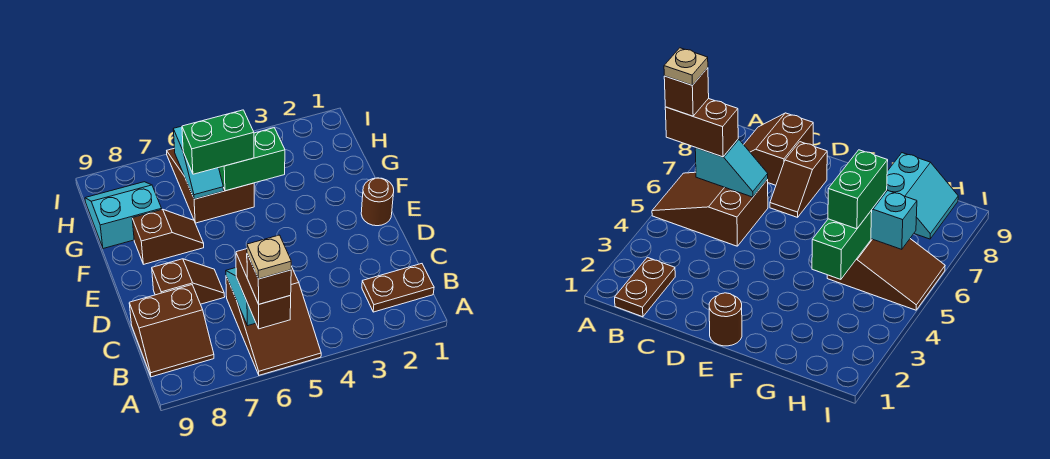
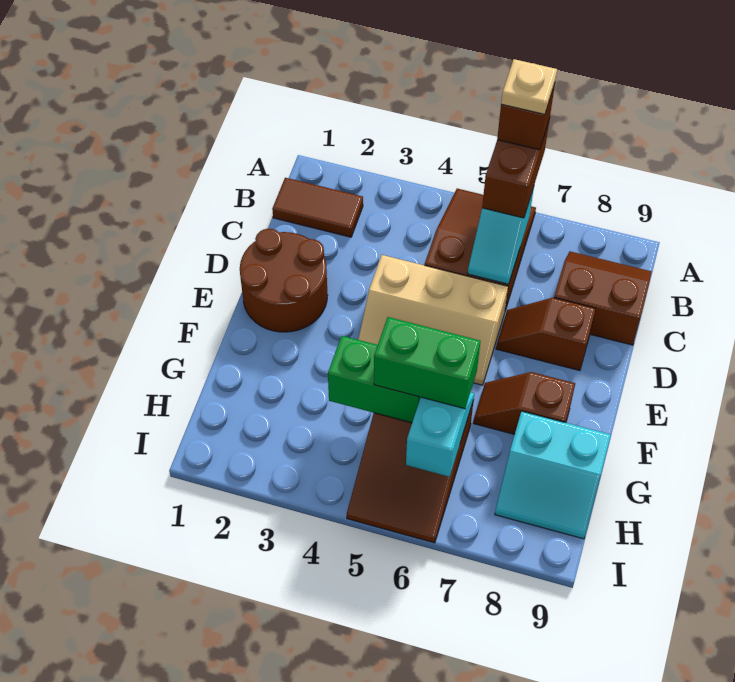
brown plate B1:B2 level 1 -> brown tile B1:B2 level 1
none -> tan slope D4:E6 level 1 top D
brown round brick E1 level 1 -> brown round brick D1:E2 level 1

